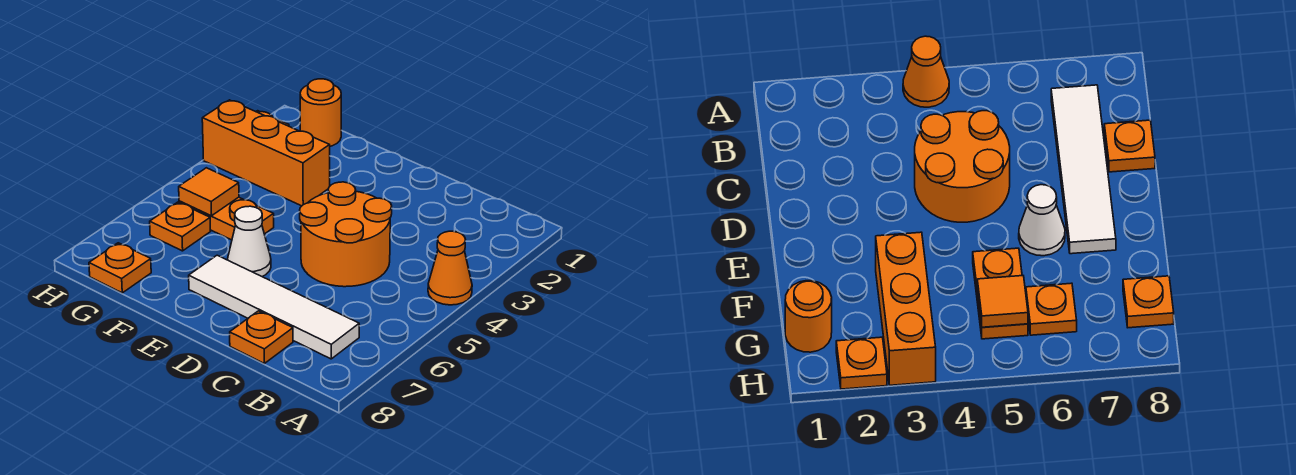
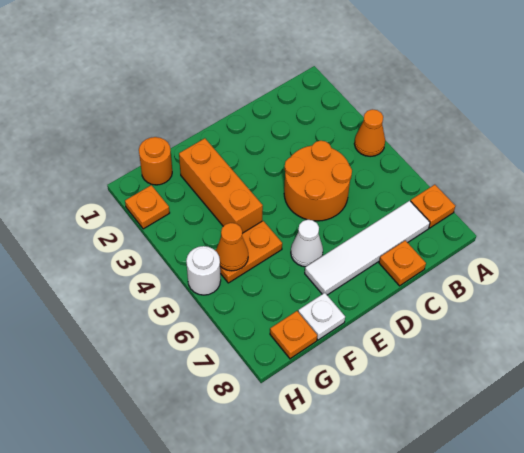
orange brick F3:H3 level 1 -> orange brick F2:F4 level 1
none -> white plate F8 level 1
orange tile G5 level 2 -> orange cone G5 level 2
orange plate G6 level 1 -> orange plate A7 level 1
none -> white round brick H5 level 1

